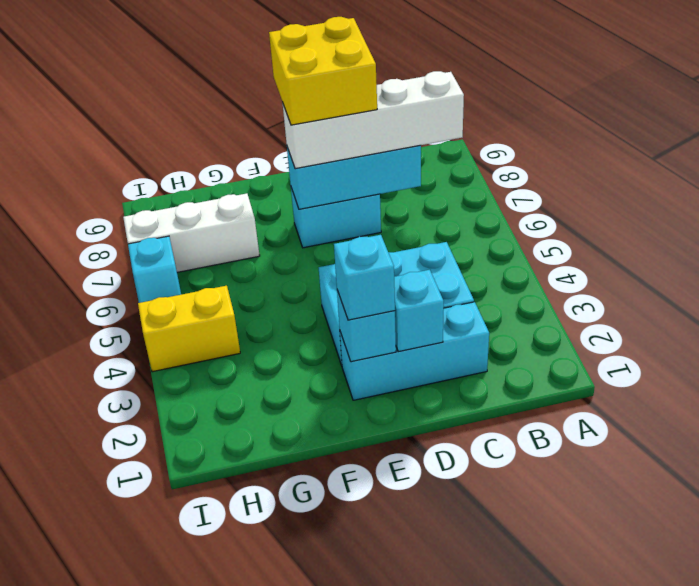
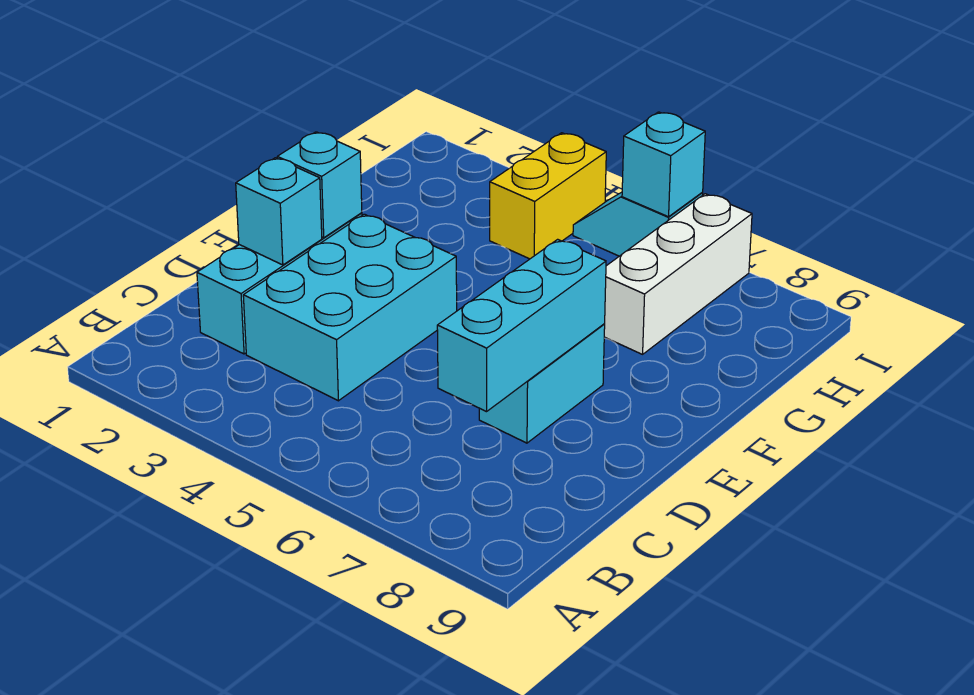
white brick B7:E7 level 3 -> none
yellow brick D7:E8 level 4 -> none
cyan brick E2 level 3 -> cyan brick I6 level 2

